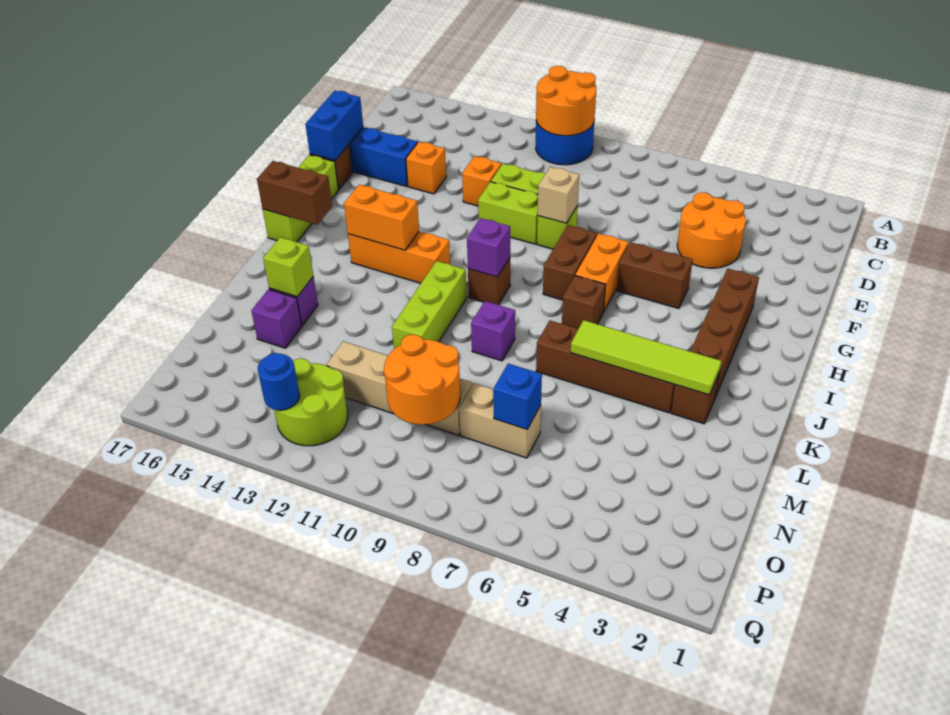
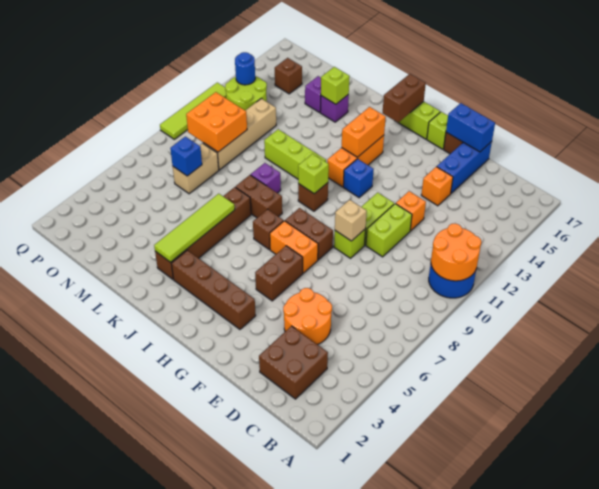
none -> brown brick C2:D3 level 1
none -> blue brick H12 level 1
purple brick I10 level 2 -> lime brick I10 level 2
none -> brown brick J8:K8 level 1
orange round brick N9:O10 level 2 -> orange brick N9:O10 level 2
none -> brown brick O15 level 1
none -> lime tile Q9:Q12 level 1

